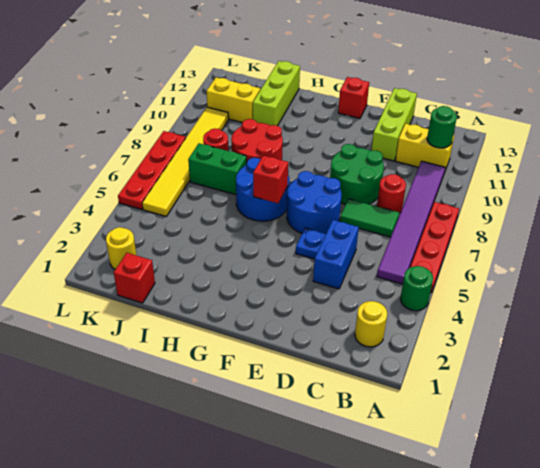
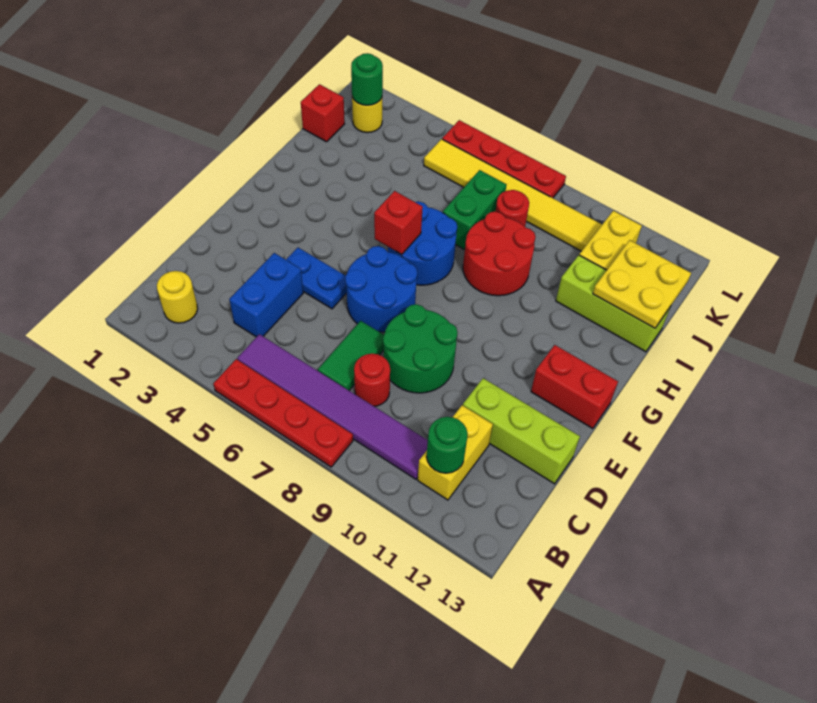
green round brick A4 level 1 -> green round brick K2 level 2
blue brick D4:D5 level 1 -> blue brick C4:D4 level 1
blue plate E5 level 1 -> blue plate E4:E5 level 1
red brick F13 level 1 -> red brick F12:F13 level 1
none -> yellow plate I12:J13 level 2

